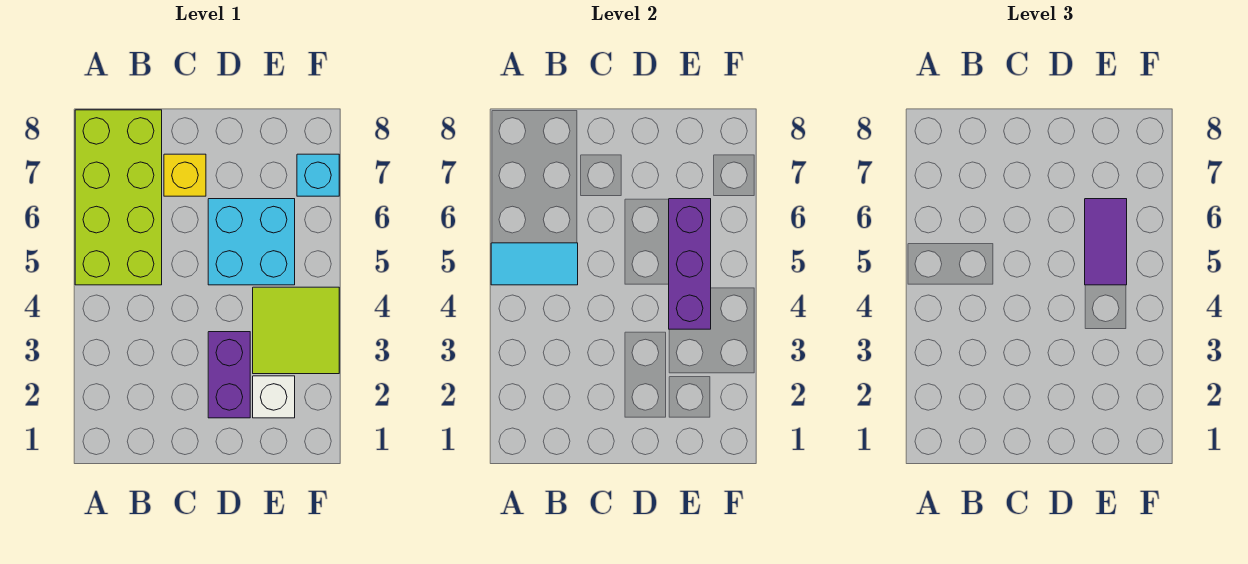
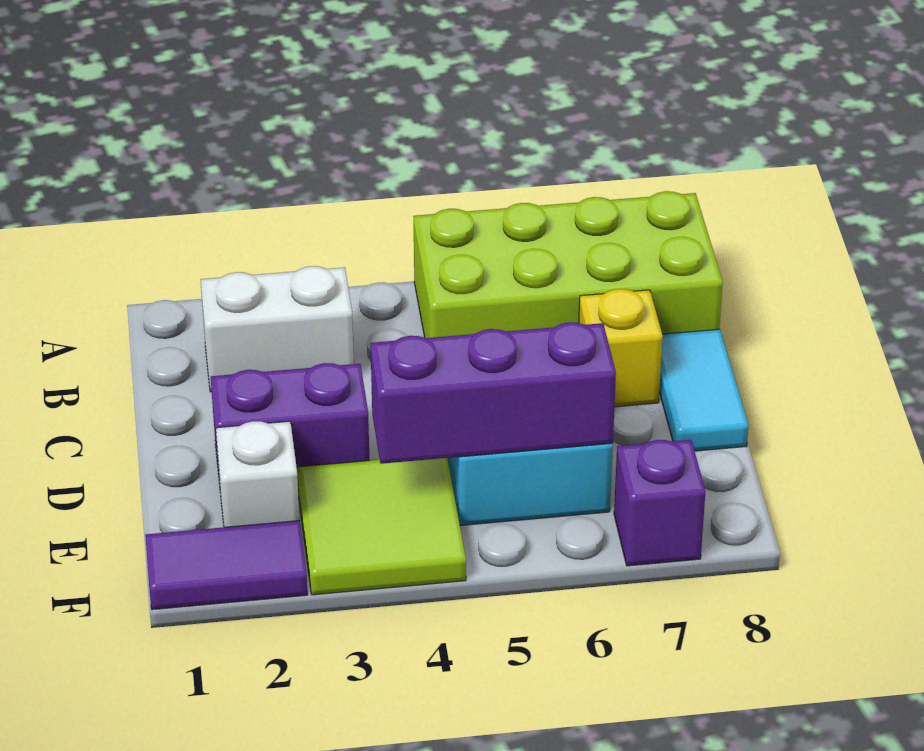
cyan tile A5:B5 level 2 -> cyan tile C8:D8 level 1
none -> white brick B2:B3 level 1
purple tile E5:E6 level 3 -> purple tile F1:F2 level 1
cyan brick F7 level 1 -> purple brick F7 level 1

